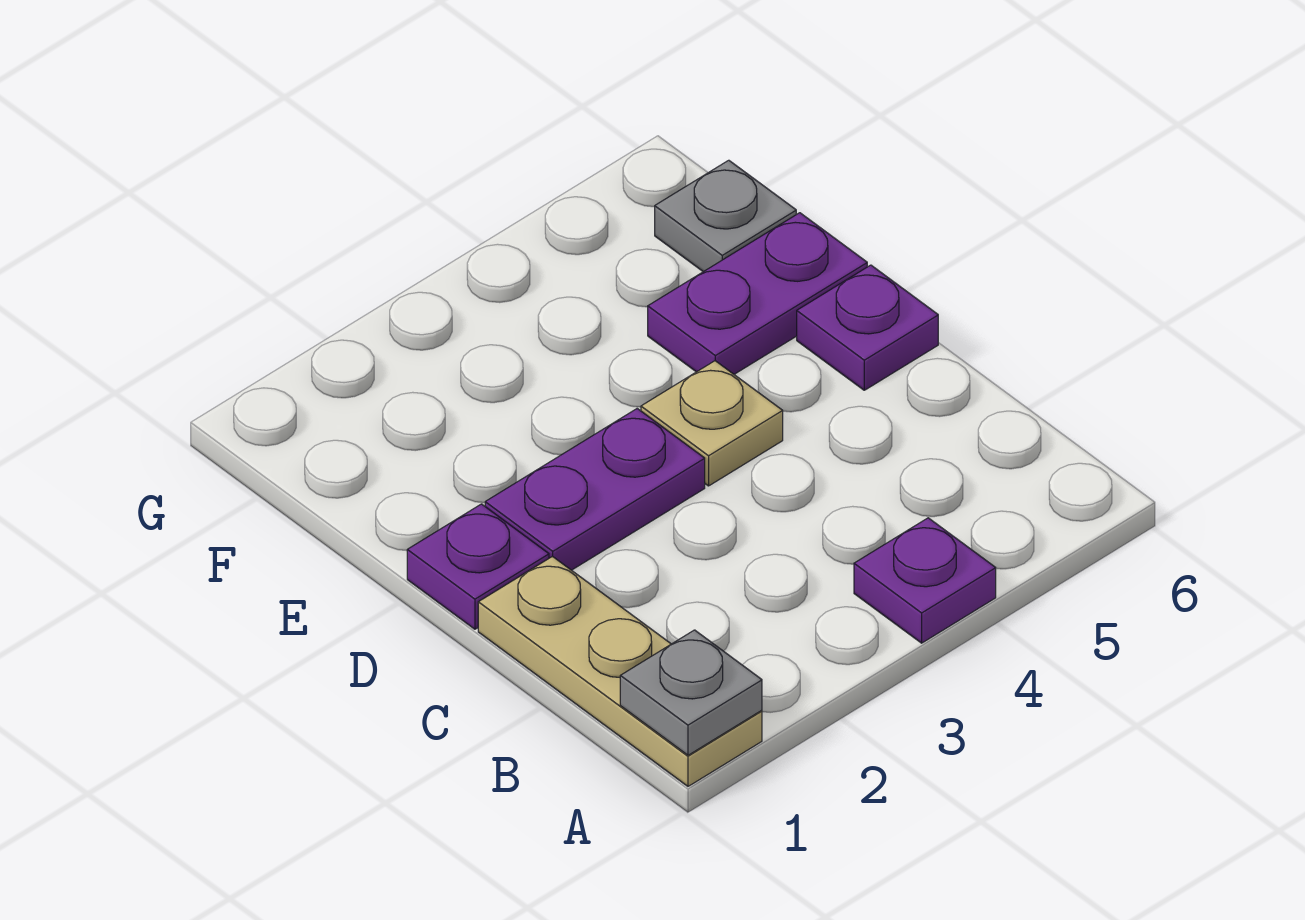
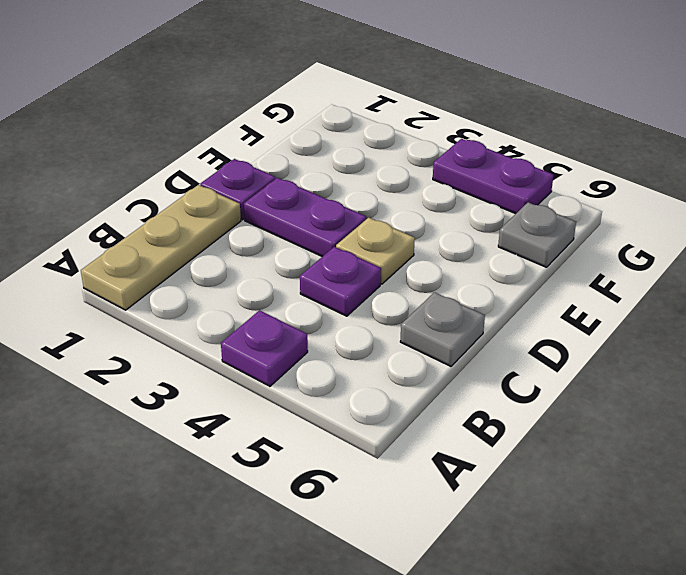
grey plate A1 level 2 -> grey plate C6 level 1
purple plate D6 level 1 -> purple plate C4 level 1
purple plate E5:E6 level 1 -> purple plate G4:G5 level 1

